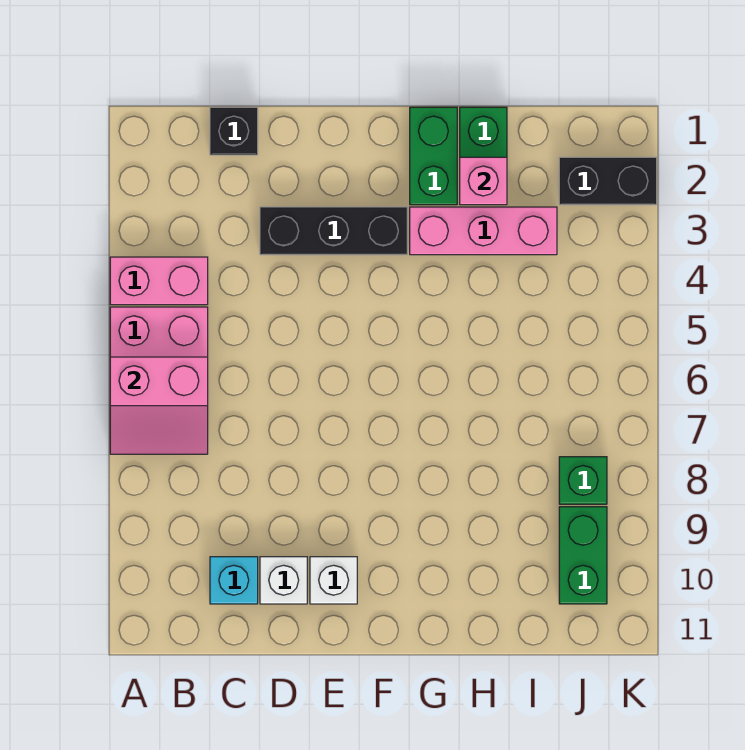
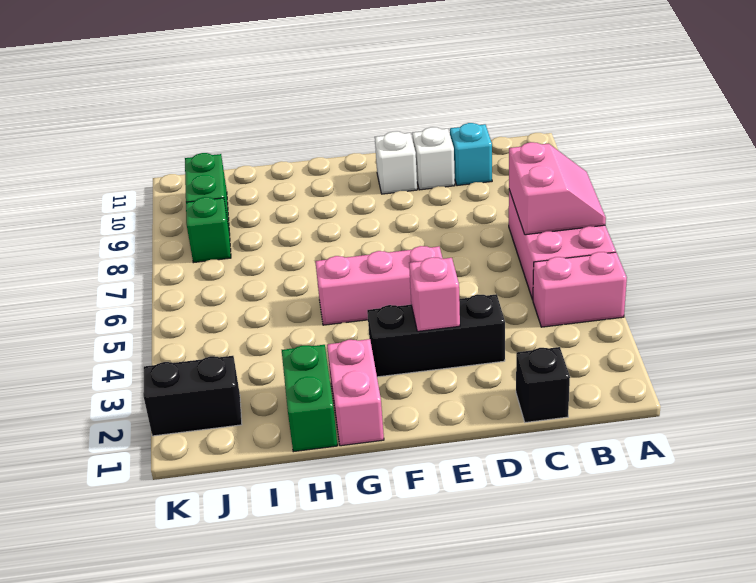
pink slope A6:B7 level 2 top 6 -> pink slope A6:B7 level 2 top B
green brick G1:G2 level 1 -> pink brick G1:G2 level 1
pink brick G3:I3 level 1 -> pink brick E5:G5 level 1
pink brick H2 level 2 -> pink brick E3 level 2

